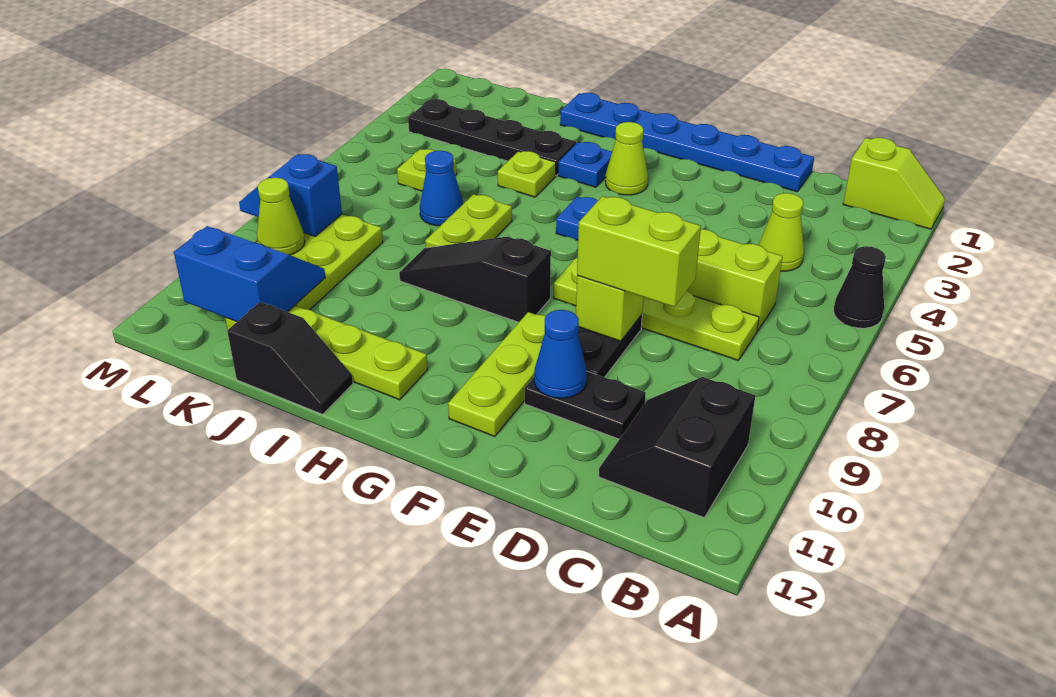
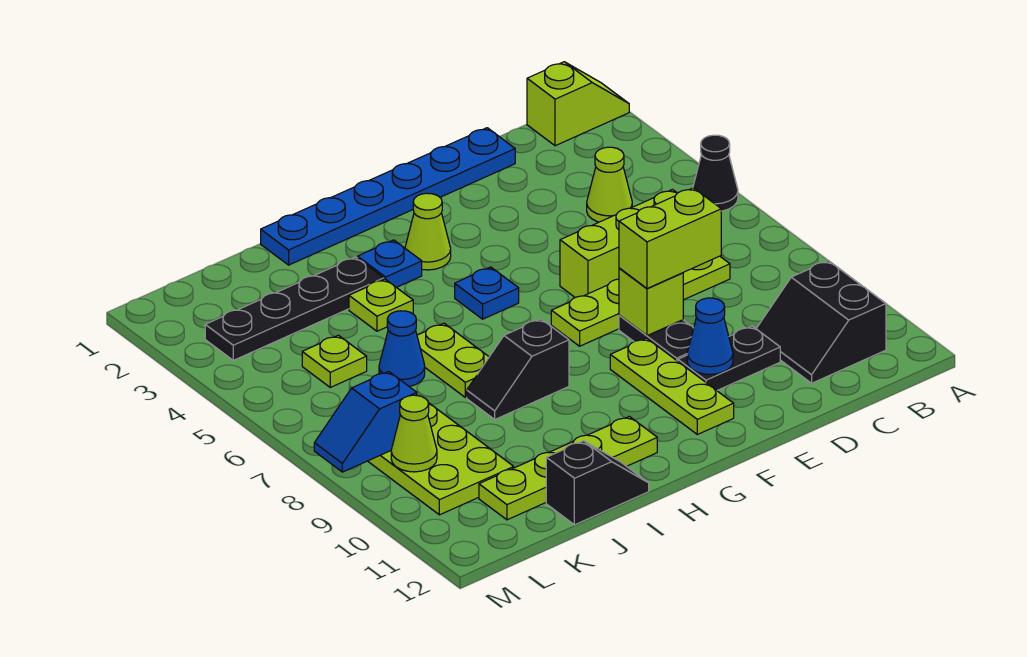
black slope G8:I8 level 1 top G -> black slope H8:I8 level 1 top H
blue slope K10:L11 level 2 top 11 -> none

